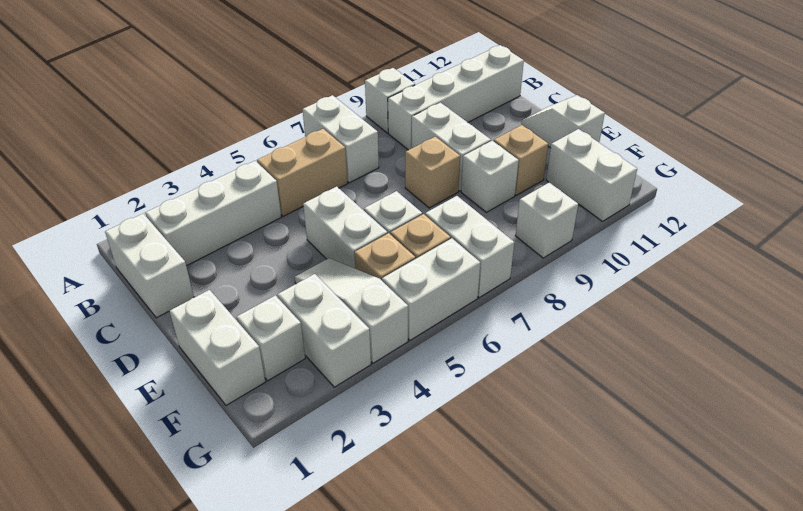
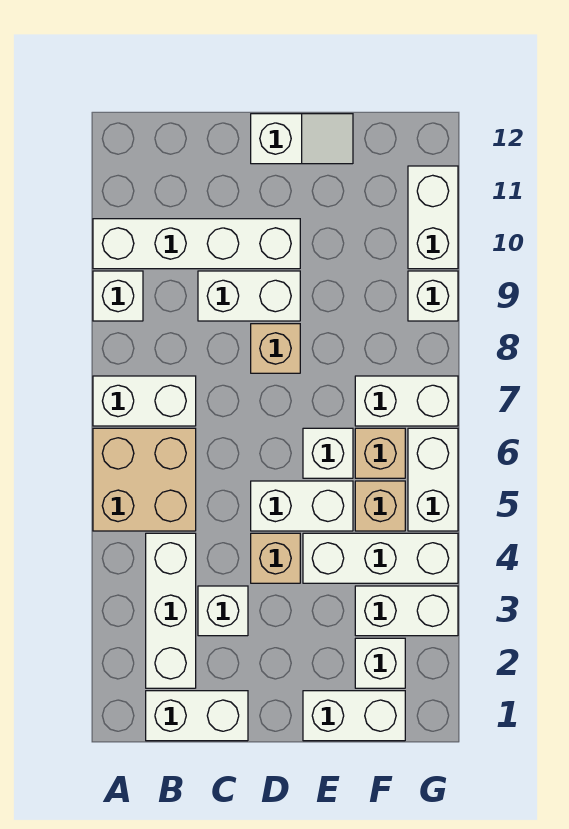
tan brick B5:B6 level 1 -> tan brick A5:B6 level 1
white brick B9:B12 level 1 -> white brick A10:D10 level 1
white slope D12:E12 level 1 top E -> white slope D12:E12 level 1 top D
white slope E4:G4 level 1 top G -> white brick E4:G4 level 1
white brick E9 level 1 -> white brick C3 level 1
tan brick E10 level 1 -> tan brick D4 level 1
white brick F11:G11 level 1 -> white brick G10:G11 level 1

